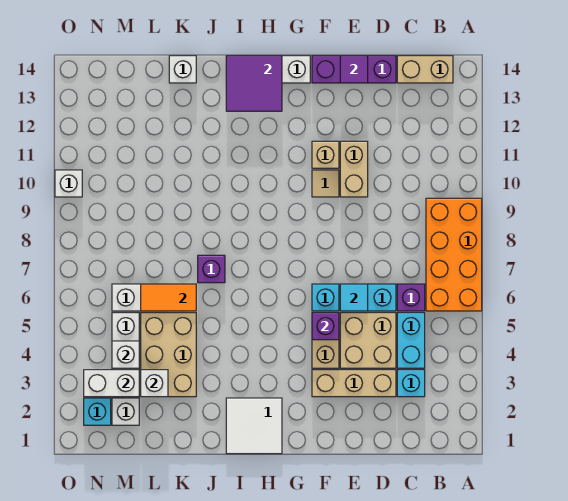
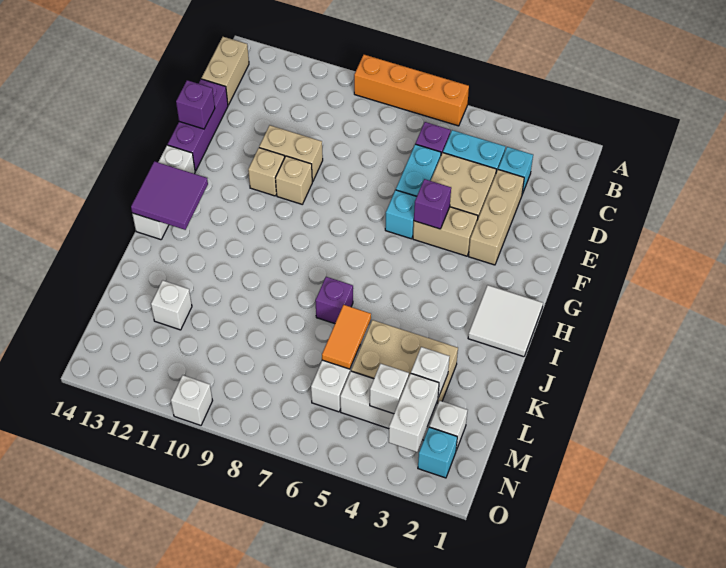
orange brick A6:B9 level 1 -> orange brick A6:A9 level 1
cyan tile E6 level 2 -> none
purple tile E14 level 2 -> purple brick E14 level 2
tan tile F10 level 1 -> tan brick F10 level 1
white brick K14 level 1 -> white brick L12 level 1

